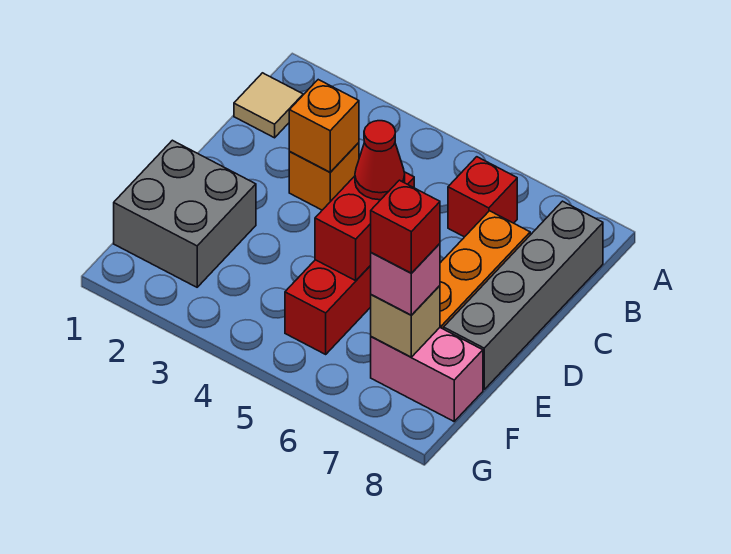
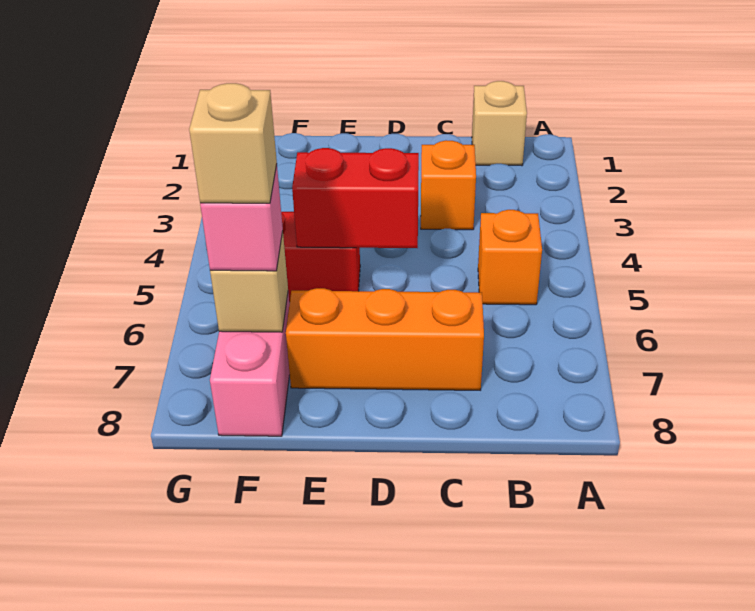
tan tile B1 level 1 -> tan brick B1 level 1
red brick B6 level 1 -> none
grey brick B8:E8 level 1 -> none
orange brick C3 level 2 -> orange brick B5 level 1
red cone D5 level 3 -> none
grey brick E1:F2 level 1 -> none
red brick F7 level 4 -> tan brick F7 level 4

